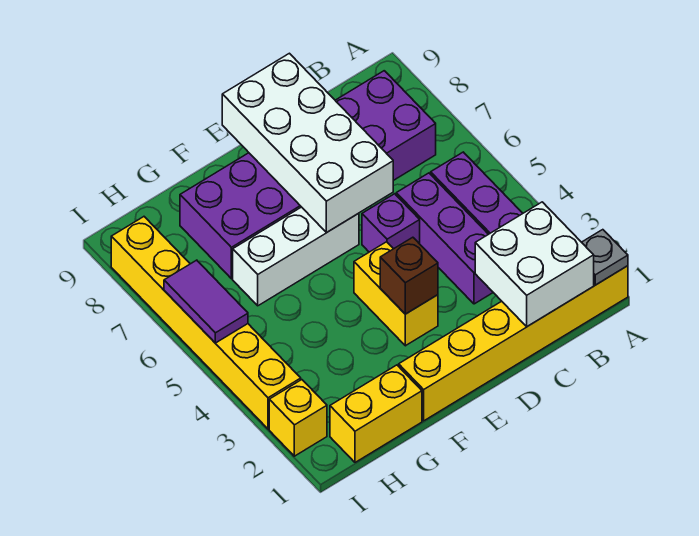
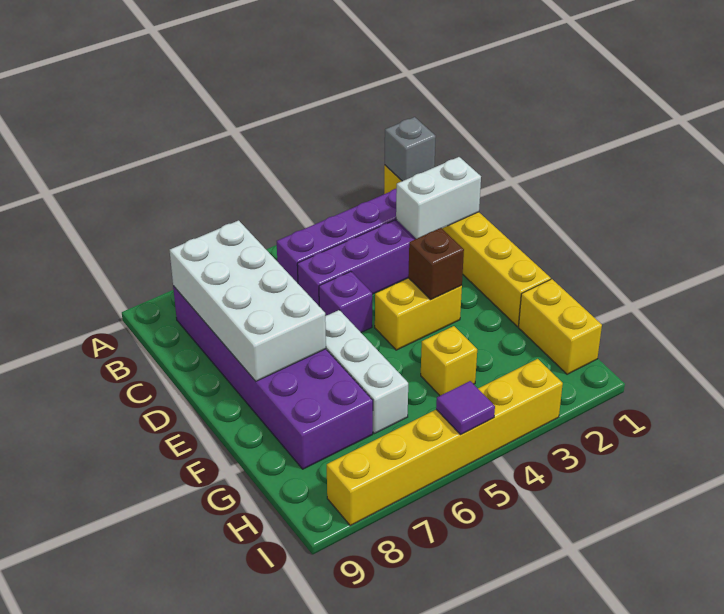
grey plate A1 level 2 -> grey brick A1 level 2
white brick B1:C2 level 2 -> white brick C1:C2 level 2
white brick D6:E9 level 2 -> white brick B7:E8 level 2
yellow brick I2 level 1 -> yellow brick G4 level 1
purple tile I5:I6 level 2 -> purple tile I5 level 2

